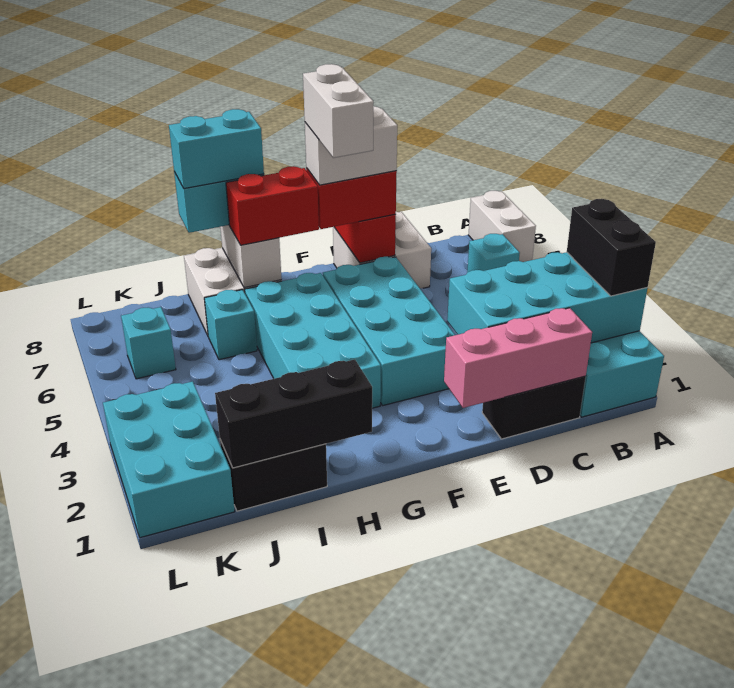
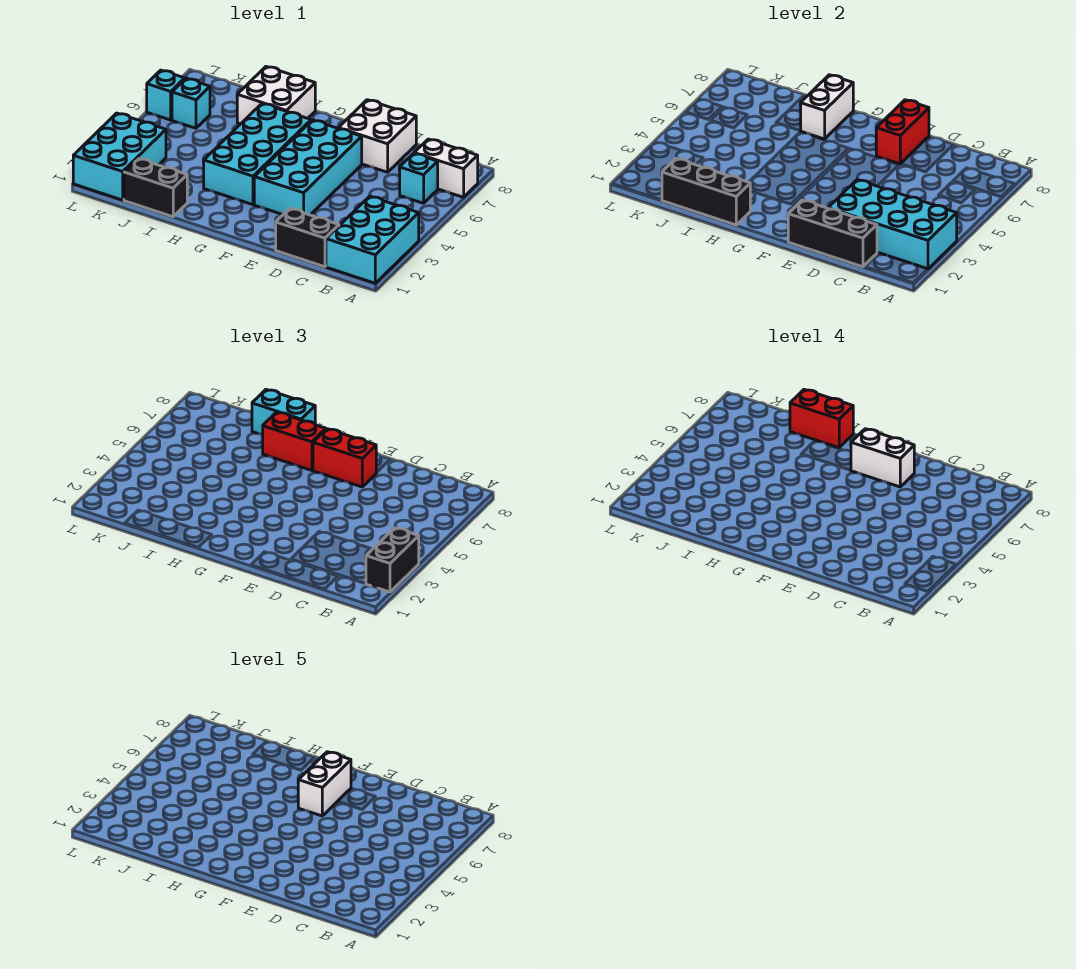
white brick A7:A8 level 1 -> white brick A7:B7 level 1
pink brick C1:E1 level 2 -> black brick C1:E1 level 2
cyan brick H8:I8 level 4 -> red brick H8:I8 level 4
cyan brick I6 level 1 -> cyan brick L6 level 1

